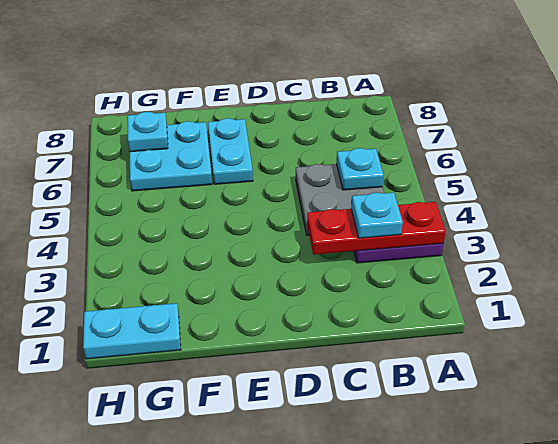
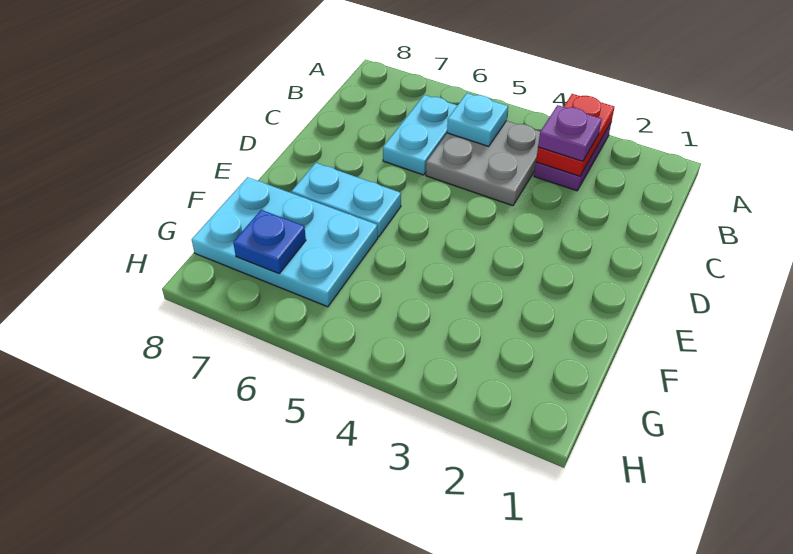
red plate A3:C3 level 2 -> red plate A3:B3 level 2
cyan plate B3 level 3 -> purple plate B3 level 3
cyan plate F6:G7 level 1 -> cyan plate F6:G8 level 1
cyan plate G1:H1 level 1 -> cyan plate B6:C6 level 1
cyan plate G7 level 2 -> blue plate G7 level 2

